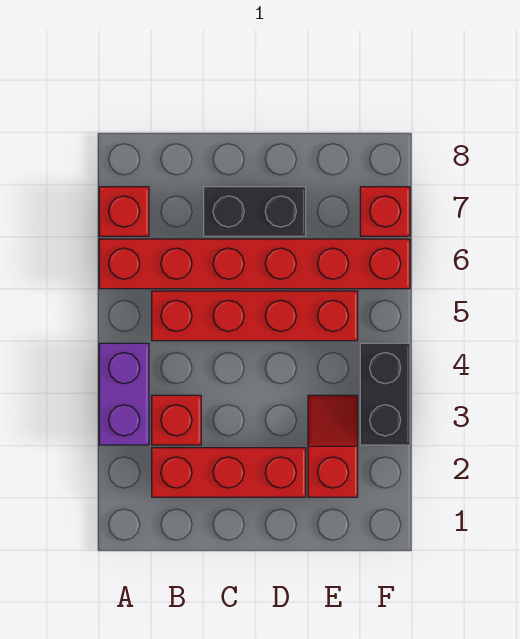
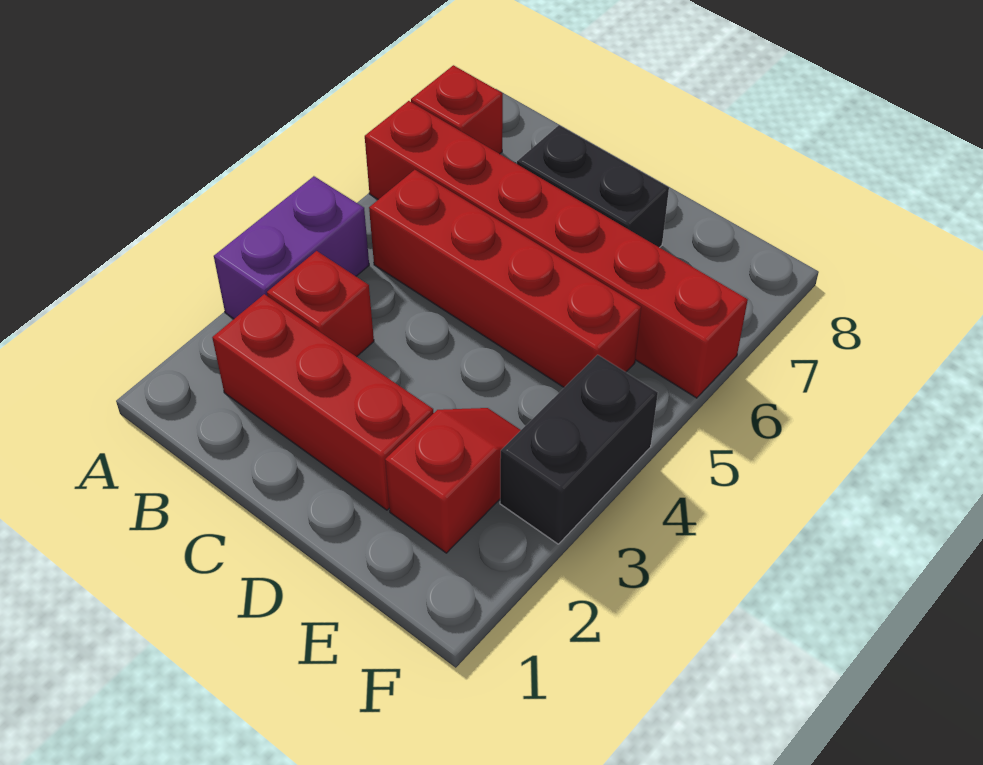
red brick F7 level 1 -> none

